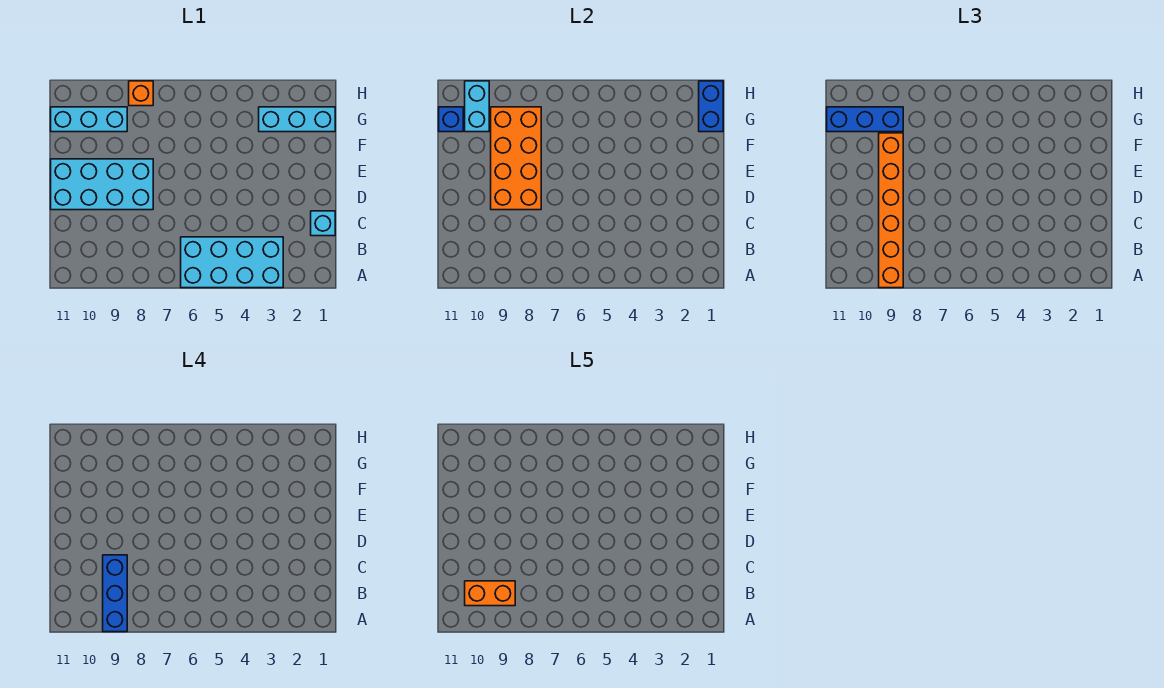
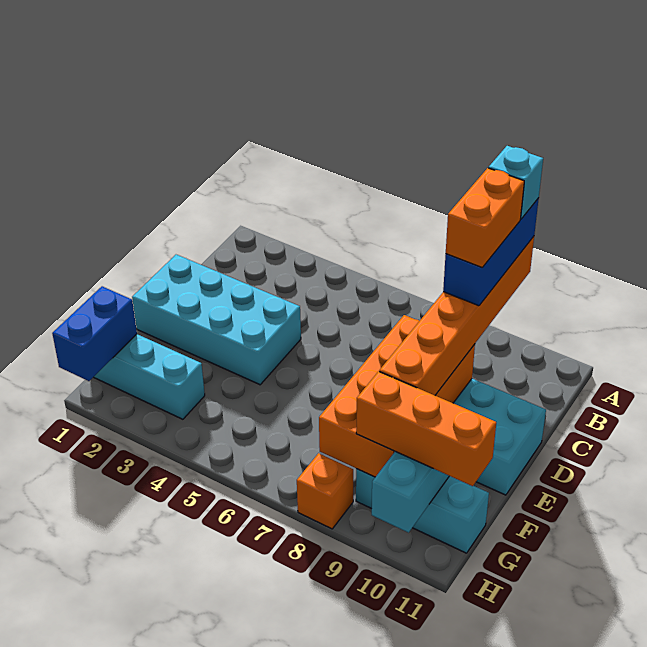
cyan brick A3:B6 level 1 -> cyan brick D1:E4 level 1
orange brick B9:B10 level 5 -> orange brick B9:C9 level 5
cyan brick C1 level 1 -> cyan brick A9 level 5
blue brick G9:G11 level 3 -> orange brick G9:G11 level 3
blue brick G11 level 2 -> none

